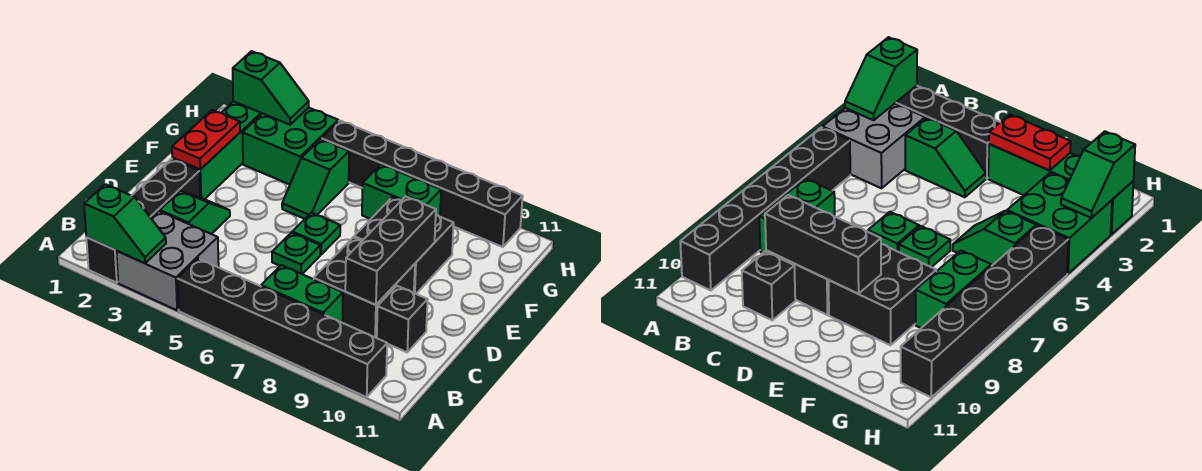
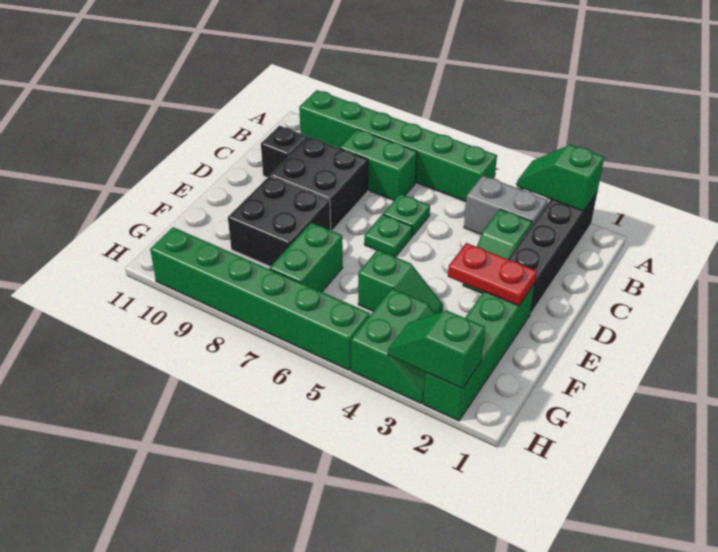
grey brick A3:B4 level 1 -> grey brick B3:B4 level 1
black brick A5:A10 level 1 -> green brick A5:A10 level 1
black brick C9:E9 level 2 -> none
red plate E2:F2 level 2 -> red plate E2:E3 level 2
green plate E6 level 1 -> green plate C6 level 1
green slope F5:G5 level 1 top G -> green slope F4:F5 level 1 top 5
green brick G3:H4 level 1 -> green slope G3:H4 level 1 top 4
green brick G7:G8 level 1 -> green brick F7:G7 level 1
black brick H5:H10 level 1 -> green brick H5:H10 level 1

